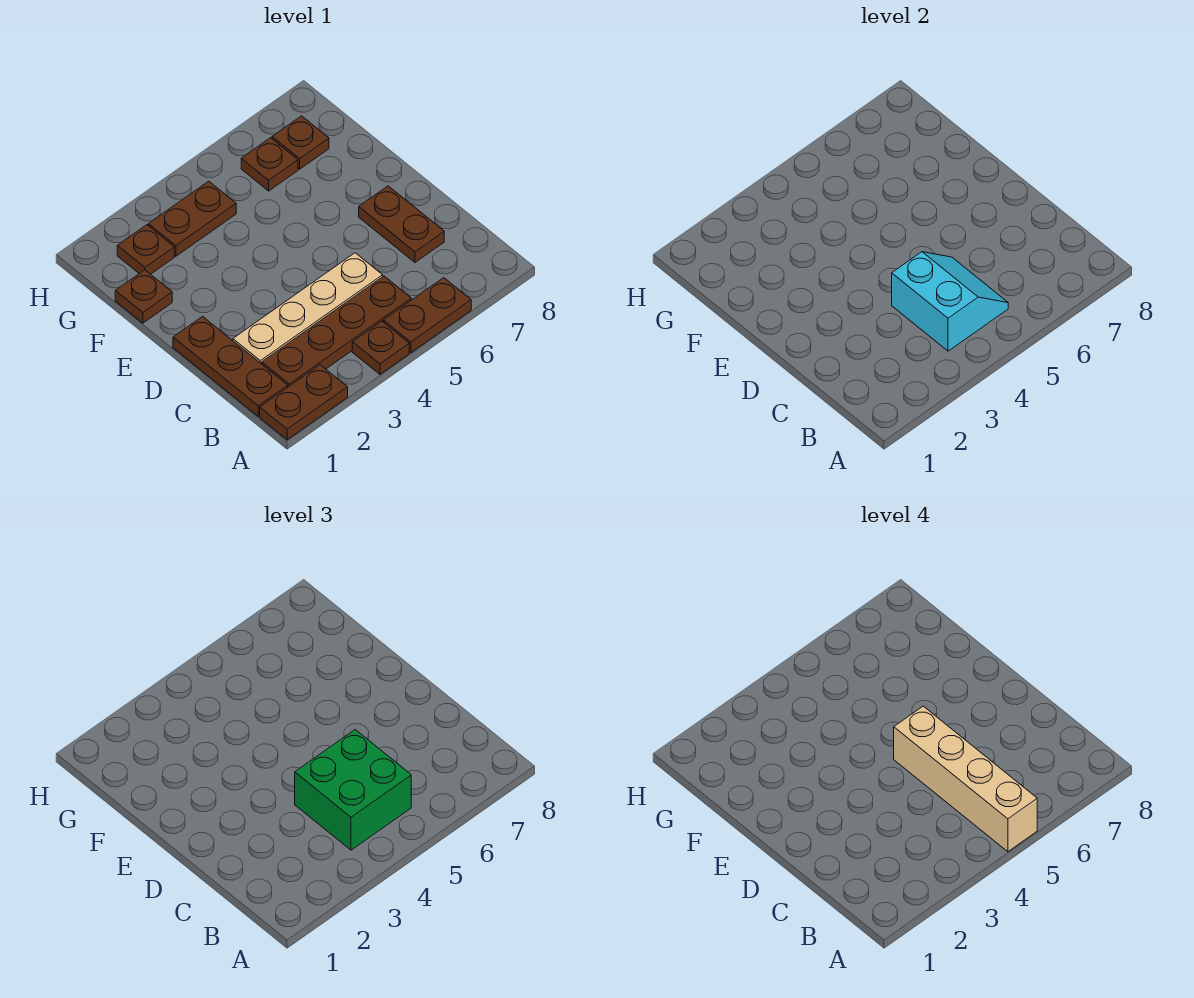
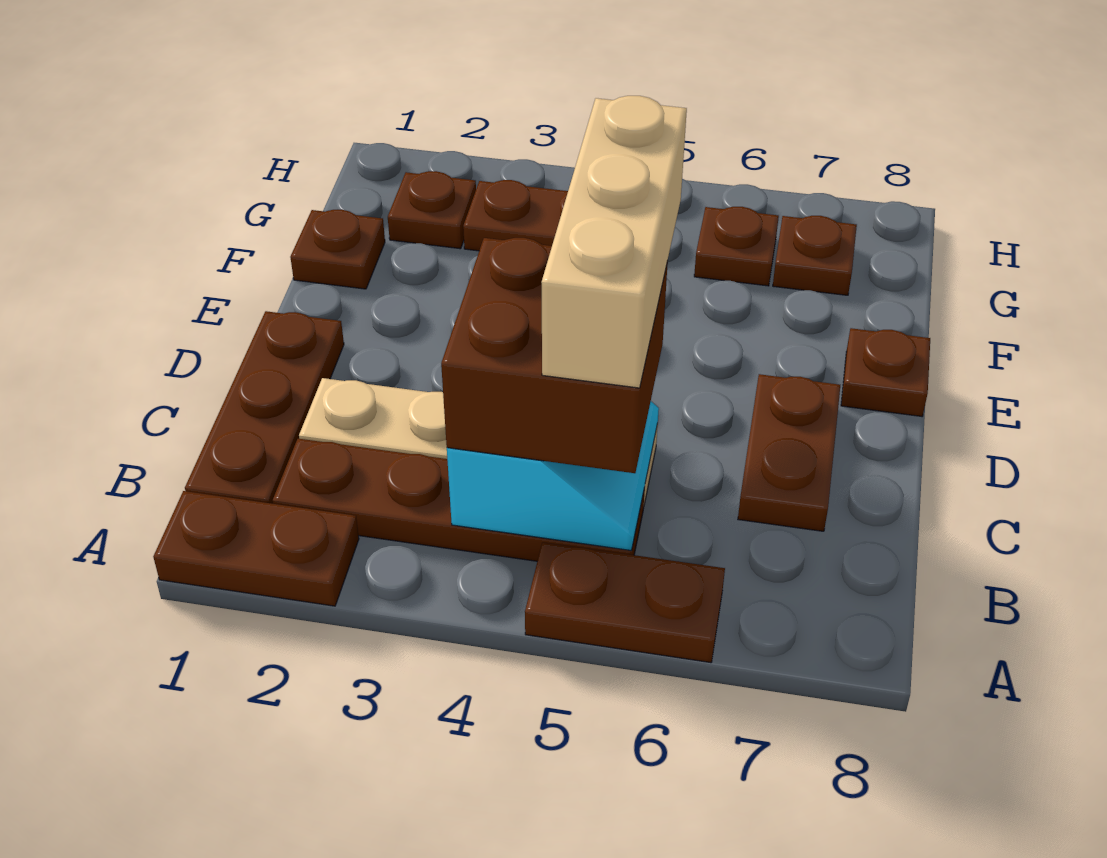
brown plate A4 level 1 -> brown plate E8 level 1
tan brick A5:D5 level 4 -> tan brick B5:D5 level 4
green brick B4:C5 level 3 -> brown brick B4:C5 level 3

